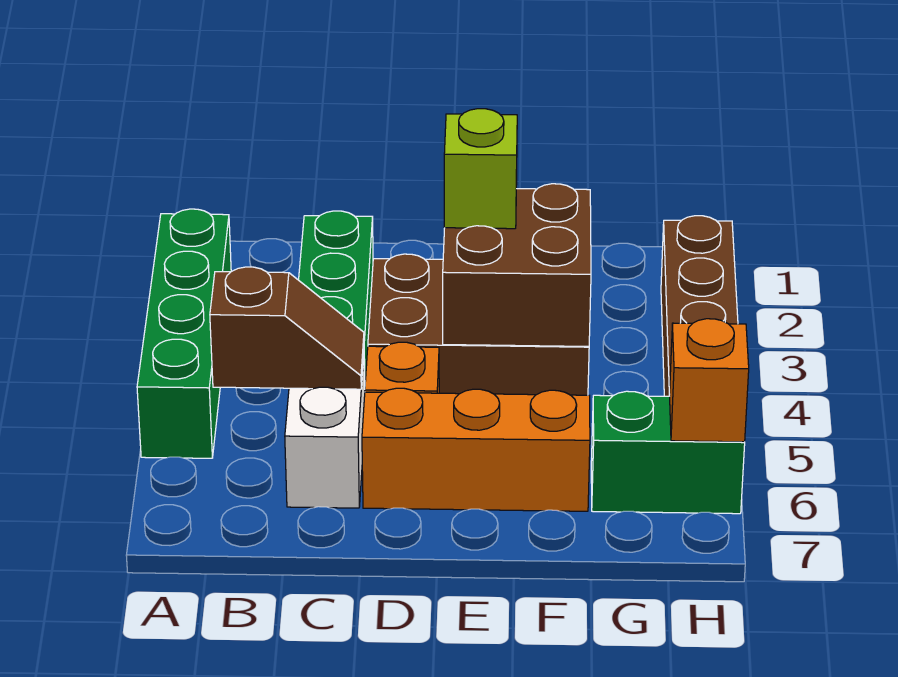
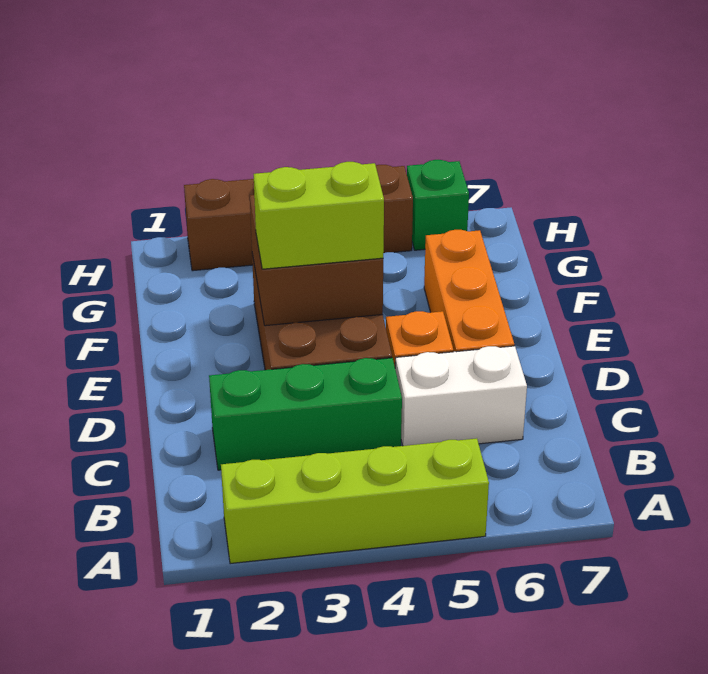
green brick A2:A5 level 1 -> lime brick A2:A5 level 1
brown slope B5:C5 level 2 top B -> none
lime brick E3 level 3 -> lime brick E3:E4 level 3
green brick G6:H6 level 1 -> green brick H6 level 1
orange brick H6 level 2 -> none

